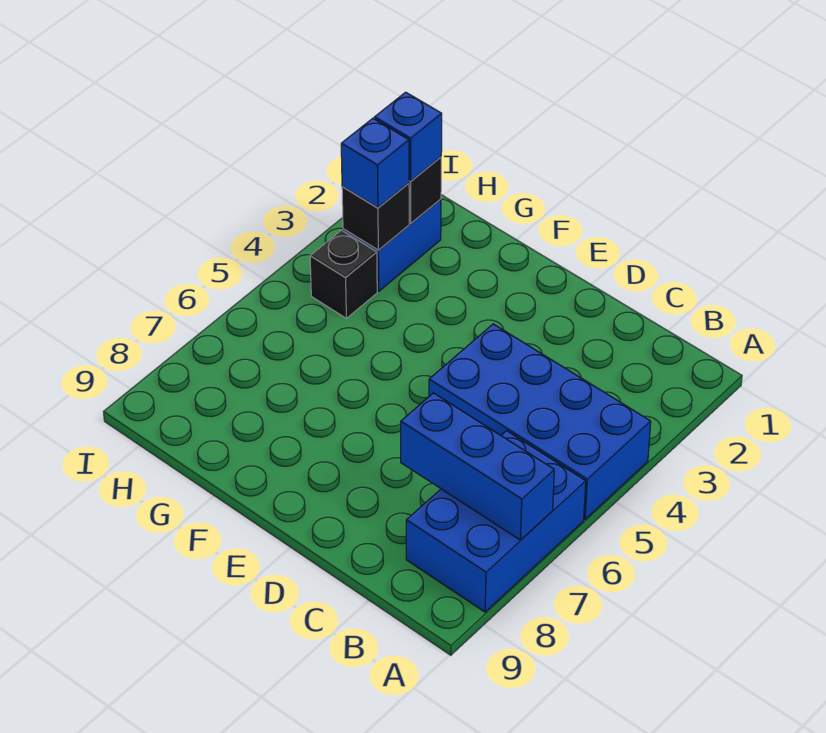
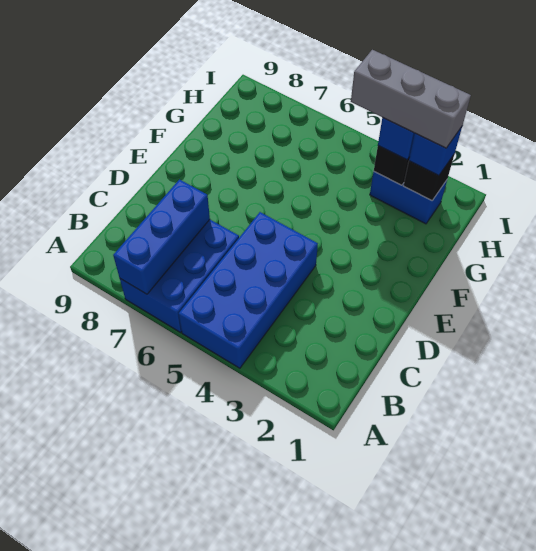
blue brick A6:B8 level 1 -> blue brick A6:C7 level 1
none -> grey brick H2:H4 level 4
black brick H4 level 1 -> none

